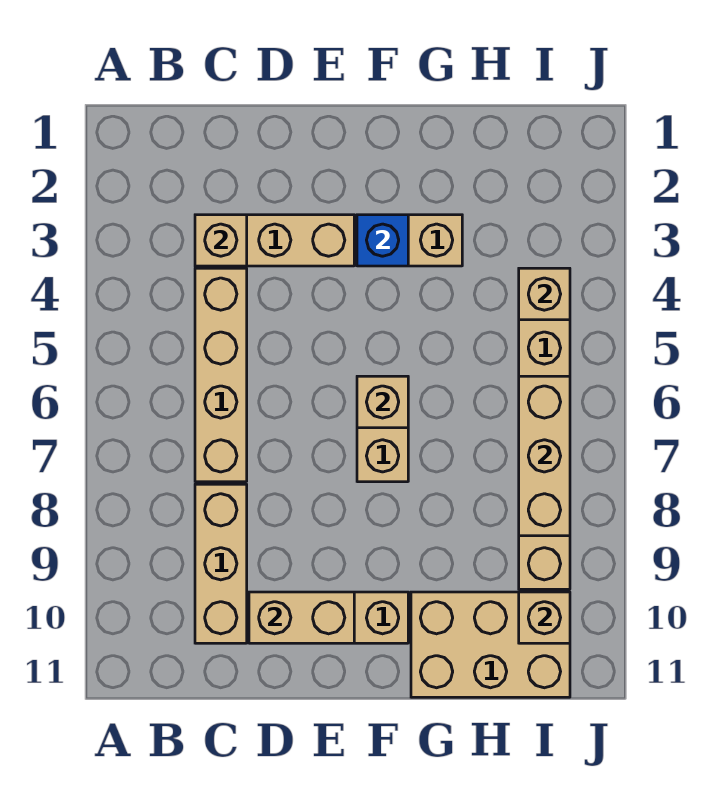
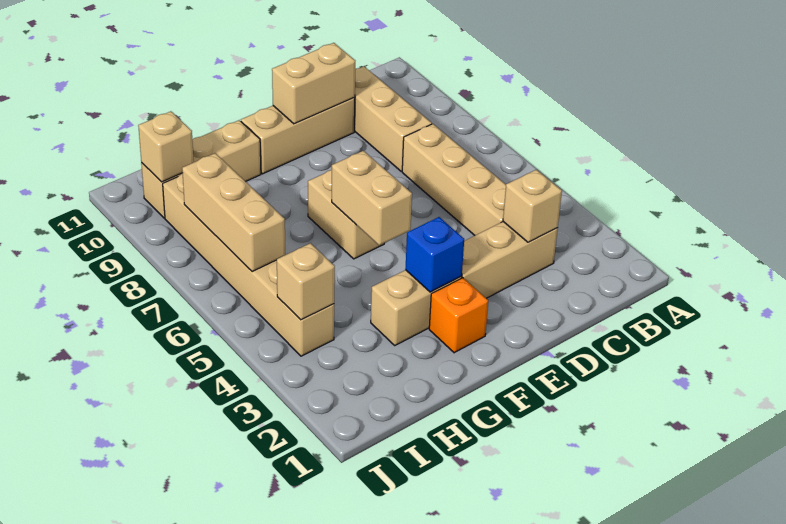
none -> orange brick F2 level 1
tan brick F6 level 2 -> tan brick F5:F6 level 2
tan brick G10:I11 level 1 -> tan brick G10:I10 level 1

